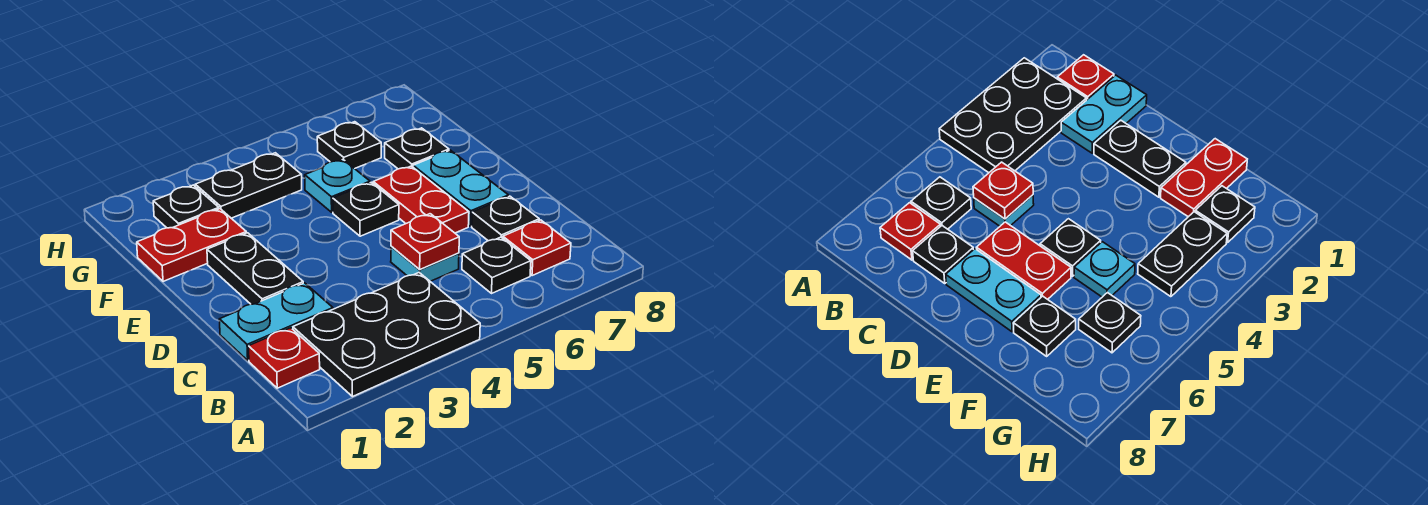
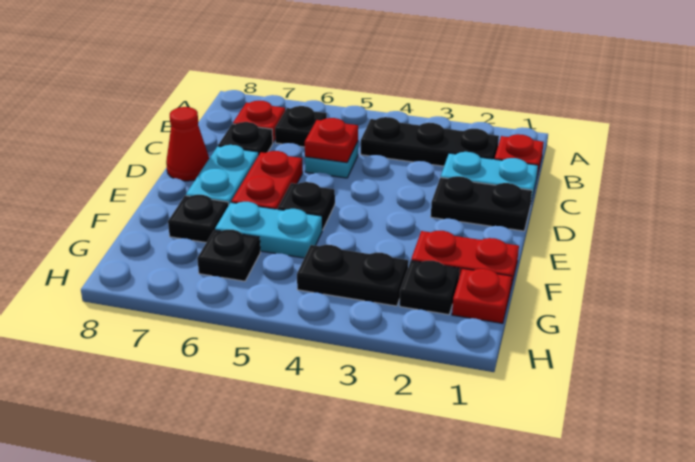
black plate A2:B4 level 1 -> black plate B2:B4 level 1
black plate D2:E2 level 1 -> black plate D1:D2 level 1
none -> red cone D8 level 1
cyan plate F5 level 1 -> cyan plate F5:F6 level 1
none -> red plate G1 level 1

